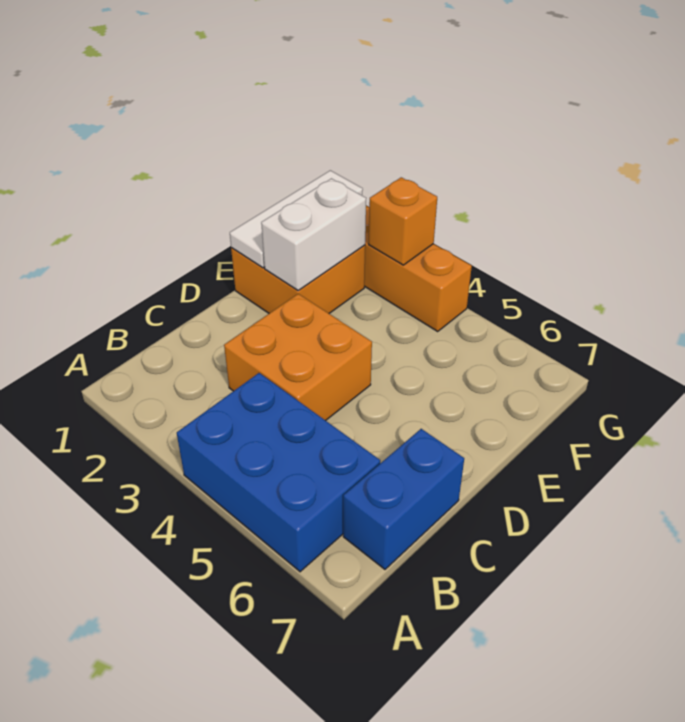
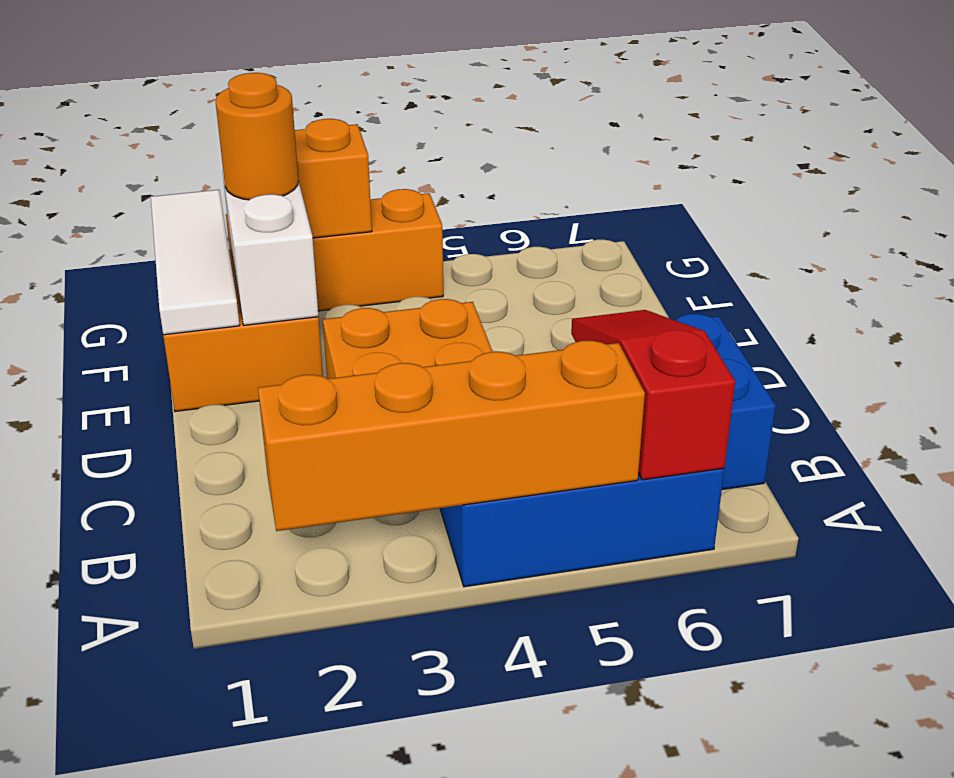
none -> orange brick A2:A5 level 2
none -> red slope A6:C6 level 2 top A
none -> orange round brick F2 level 3

